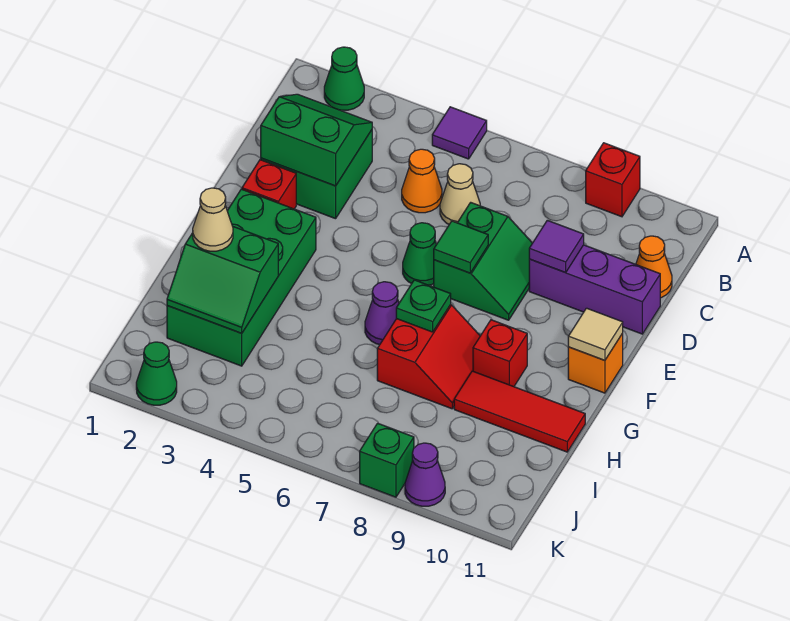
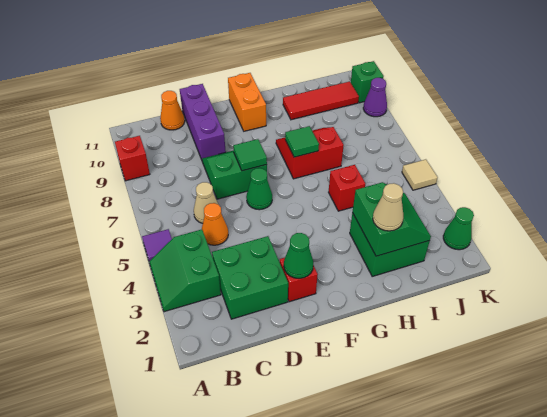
green cone A2 level 1 -> green cone E2 level 2
green slope C2:D3 level 2 top D -> green slope A3:B4 level 1 top B
purple tile D9 level 2 -> none
green brick F2:I3 level 1 -> green brick H2:I3 level 1
orange brick F11 level 1 -> orange brick F10:F11 level 1
tan tile F11 level 2 -> tan tile K5 level 1
purple cone G6 level 1 -> none
green plate G7 level 2 -> green tile G7 level 2
red brick G9 level 1 -> red brick H5 level 1
red tile H9:H11 level 1 -> red tile H10:J10 level 1
green brick K8 level 1 -> green brick K10 level 1

